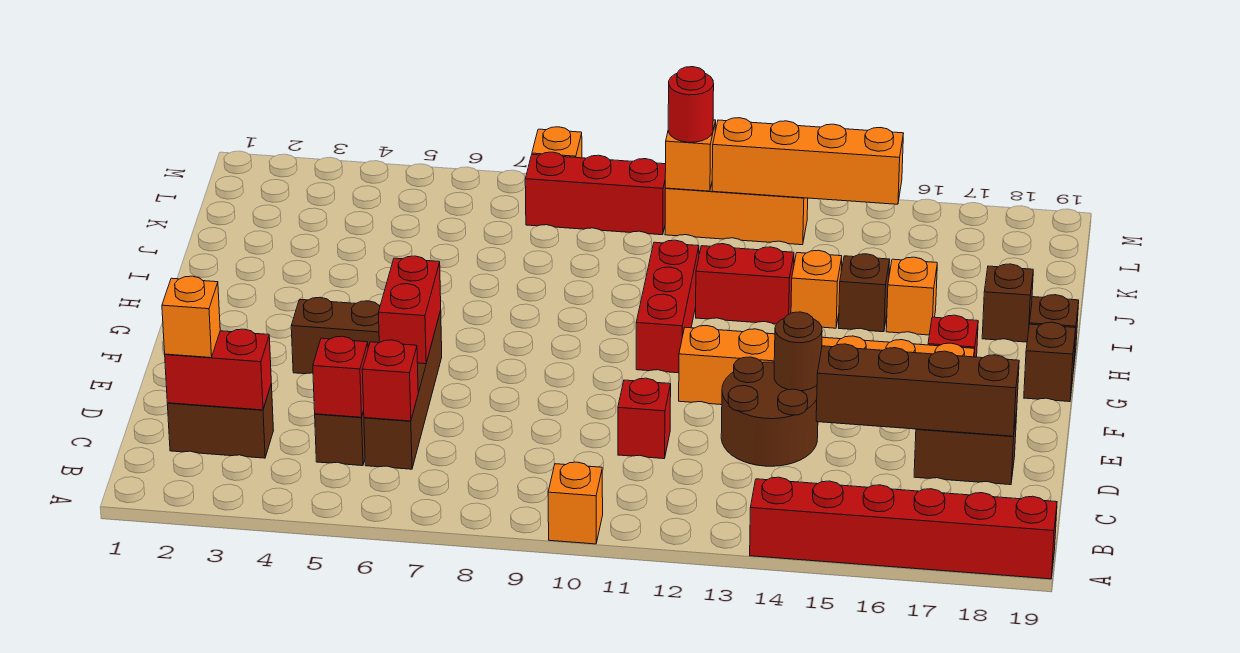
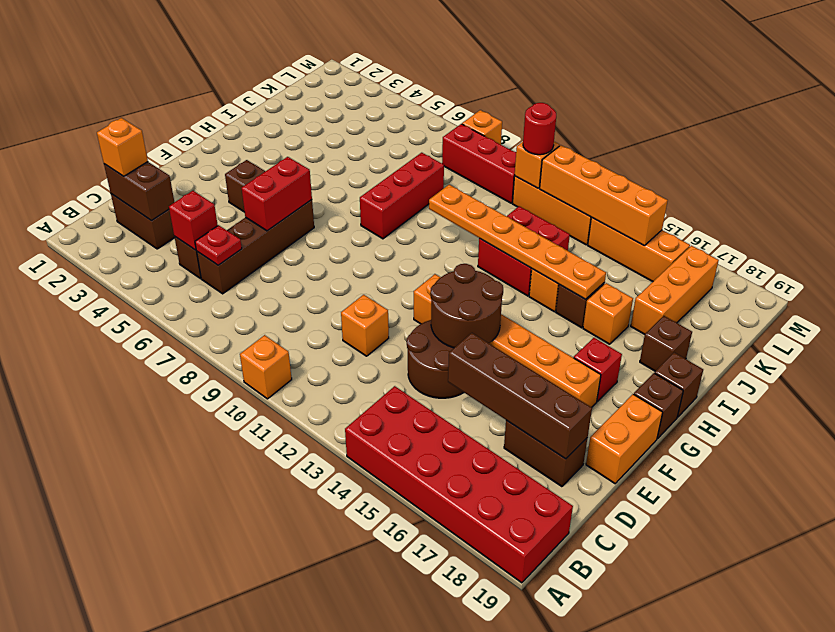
red brick A14:A19 level 1 -> red brick A14:B19 level 1
red brick C2:C3 level 2 -> brown brick C2:C3 level 2
red brick C6 level 2 -> red plate C6 level 2
red brick D11 level 1 -> orange brick D11 level 1
brown round brick E14 level 2 -> brown round brick E13:F14 level 2
none -> orange brick E19:F19 level 1
red brick G11:I11 level 1 -> red brick H8:J8 level 1
none -> orange plate I10:I15 level 2
red brick I12:I13 level 1 -> red brick I12:J13 level 1
none -> orange brick J17:L17 level 1
none -> orange brick L14:L16 level 1

